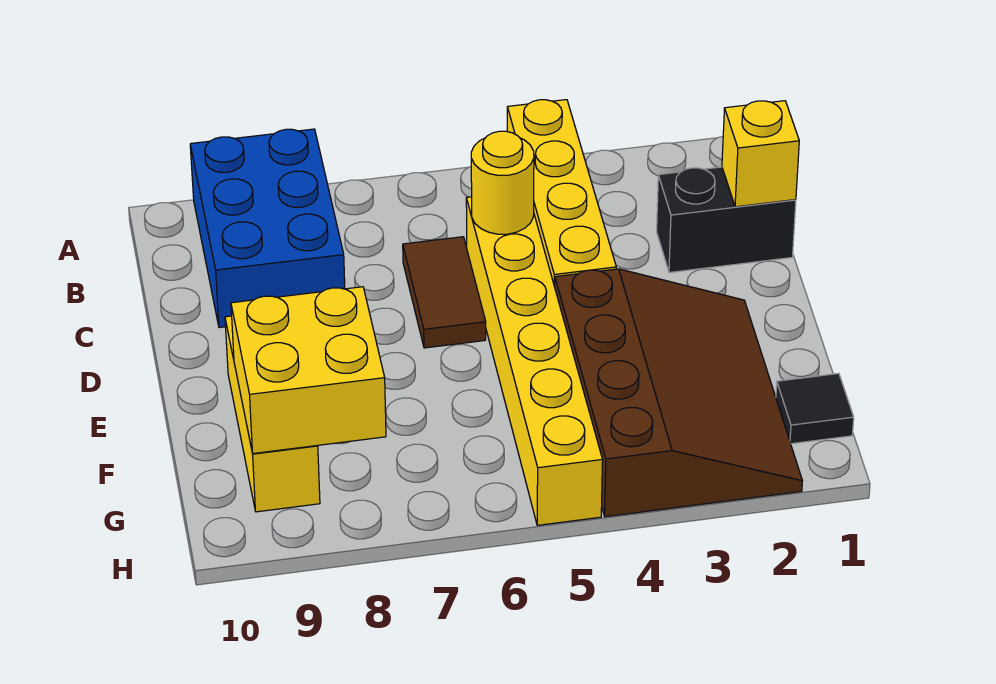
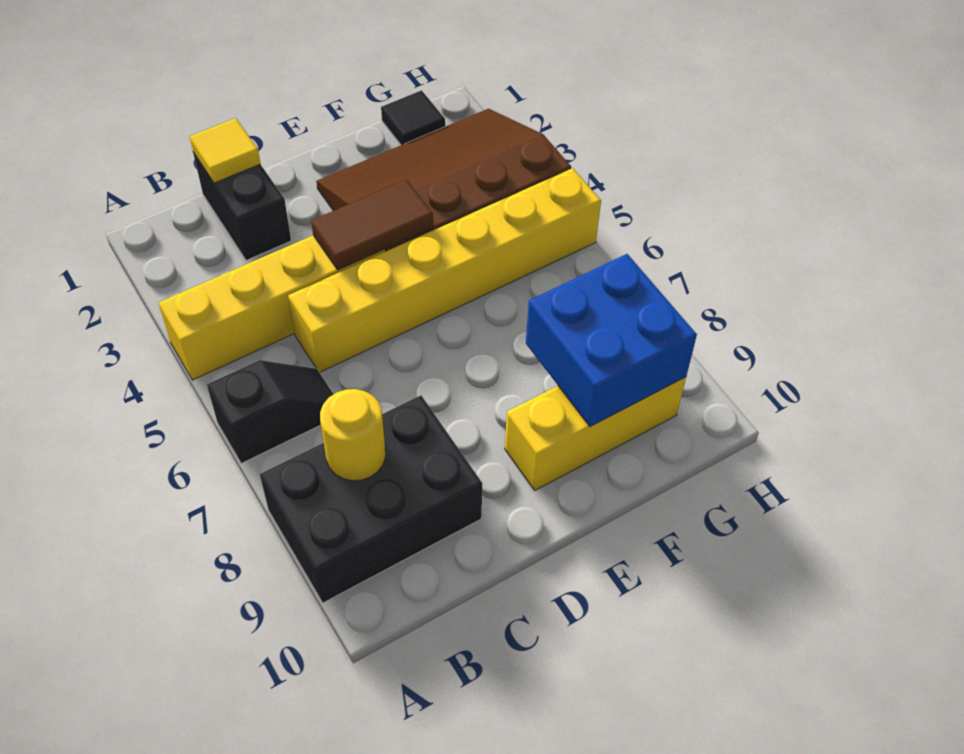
none -> black slope A6:B6 level 1 top A
blue brick A8:C9 level 1 -> black brick A8:C9 level 1
yellow brick C1 level 2 -> yellow tile C1 level 2
yellow round brick C5 level 2 -> yellow round brick B8 level 2
brown tile C6:D6 level 1 -> brown tile D4:E4 level 2
yellow brick F8:G9 level 2 -> blue brick F8:G9 level 2

